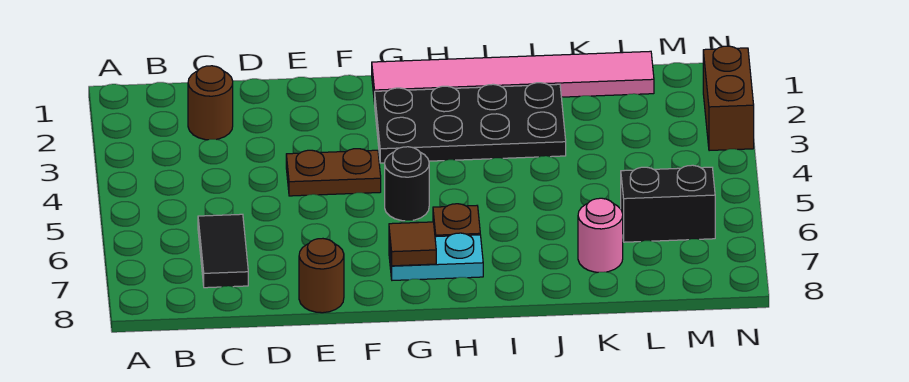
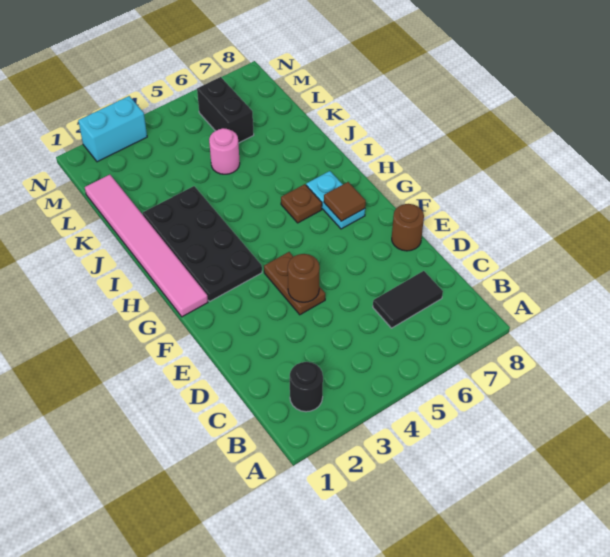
brown round brick C2 level 1 -> brown round brick E4 level 2
black round brick G5 level 1 -> black round brick B2 level 1
pink round brick K7 level 1 -> pink round brick K5 level 1
brown brick N2:N3 level 1 -> cyan brick N2:N3 level 1

